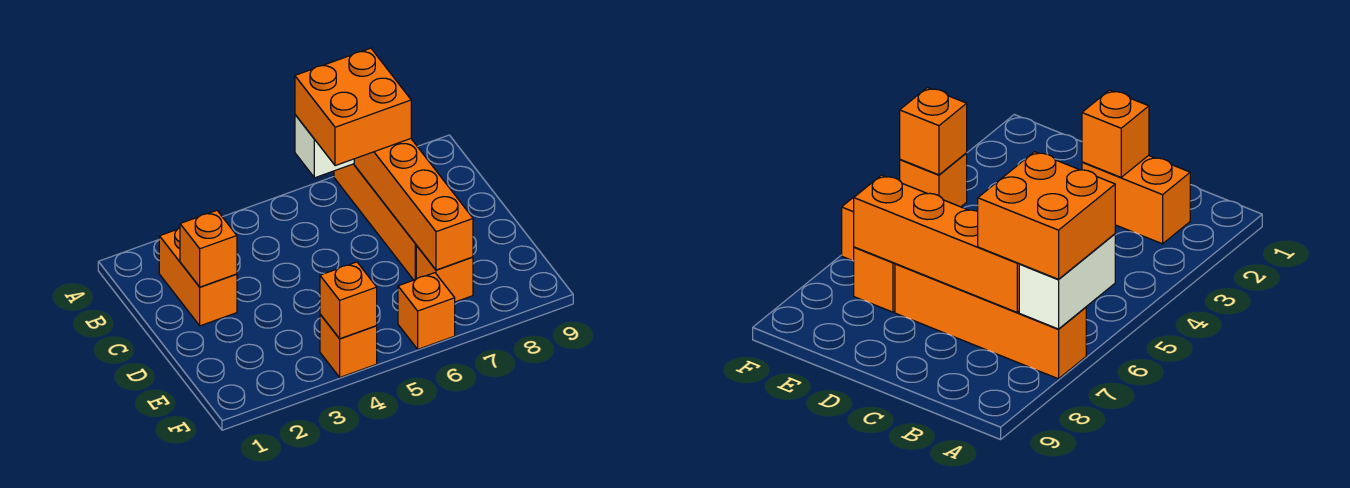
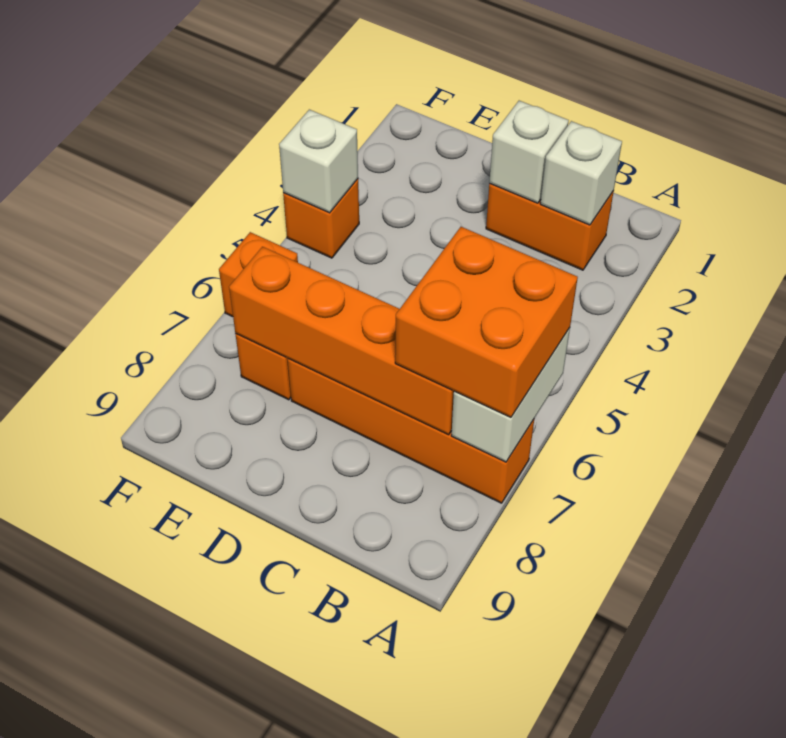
none -> white brick B2 level 2
orange brick C2 level 2 -> white brick C2 level 2
orange brick F4 level 2 -> white brick F4 level 2

